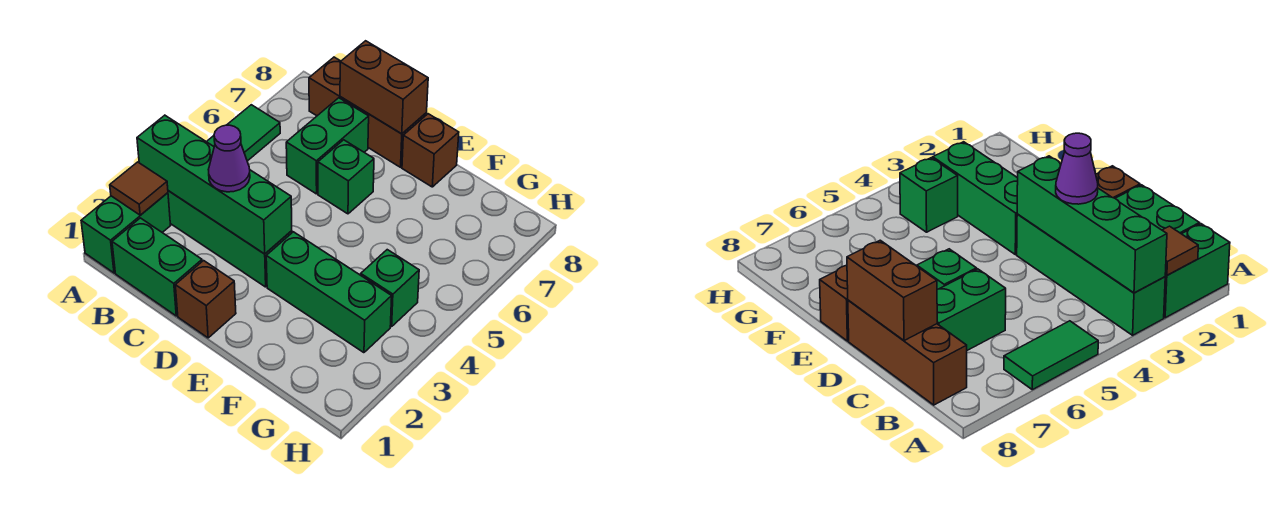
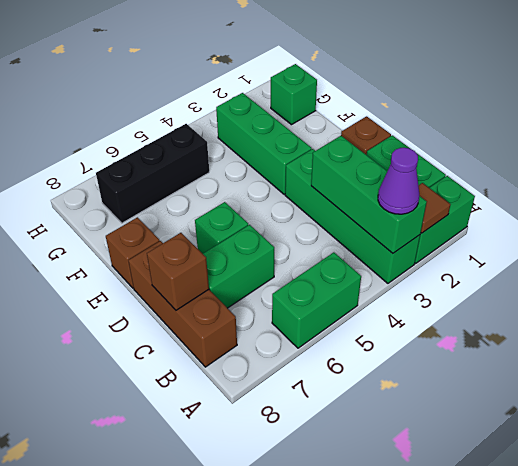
green brick A3:D3 level 2 -> green brick A3:C3 level 2
green tile A5:A6 level 1 -> green brick A5:A6 level 1
purple cone C3 level 3 -> purple cone A3 level 3
brown brick C8:D8 level 2 -> brown brick C8 level 2
green brick G4 level 1 -> green brick G1 level 1
none -> black brick G5:G7 level 1

